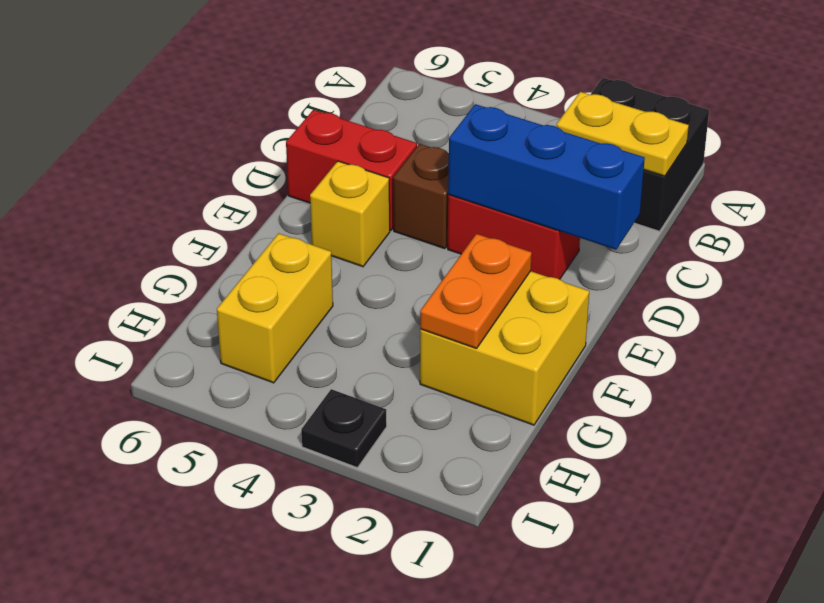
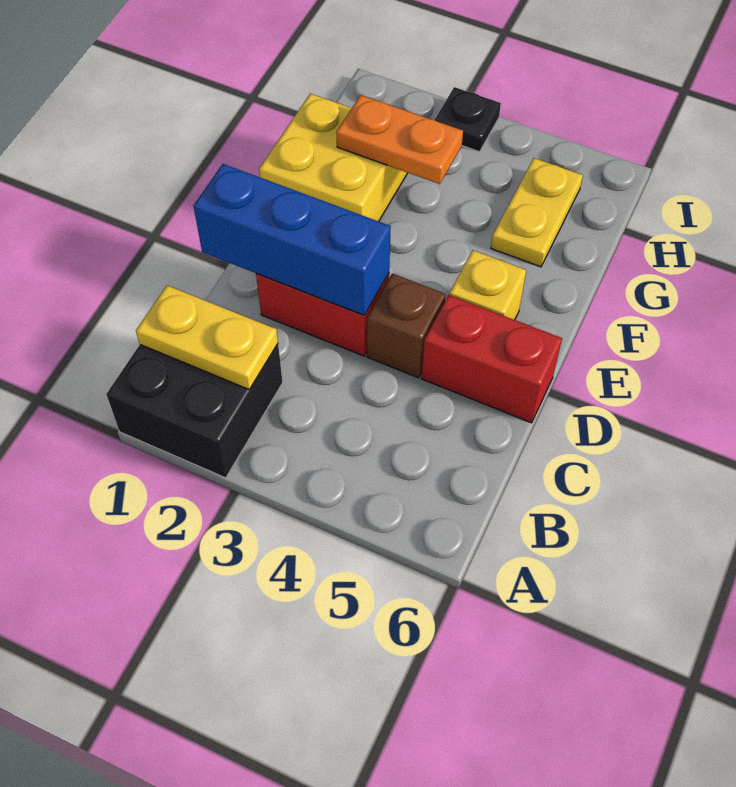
orange plate F2:G2 level 2 -> orange plate G2:G3 level 2
yellow brick G5:H5 level 1 -> yellow plate G5:H5 level 1

